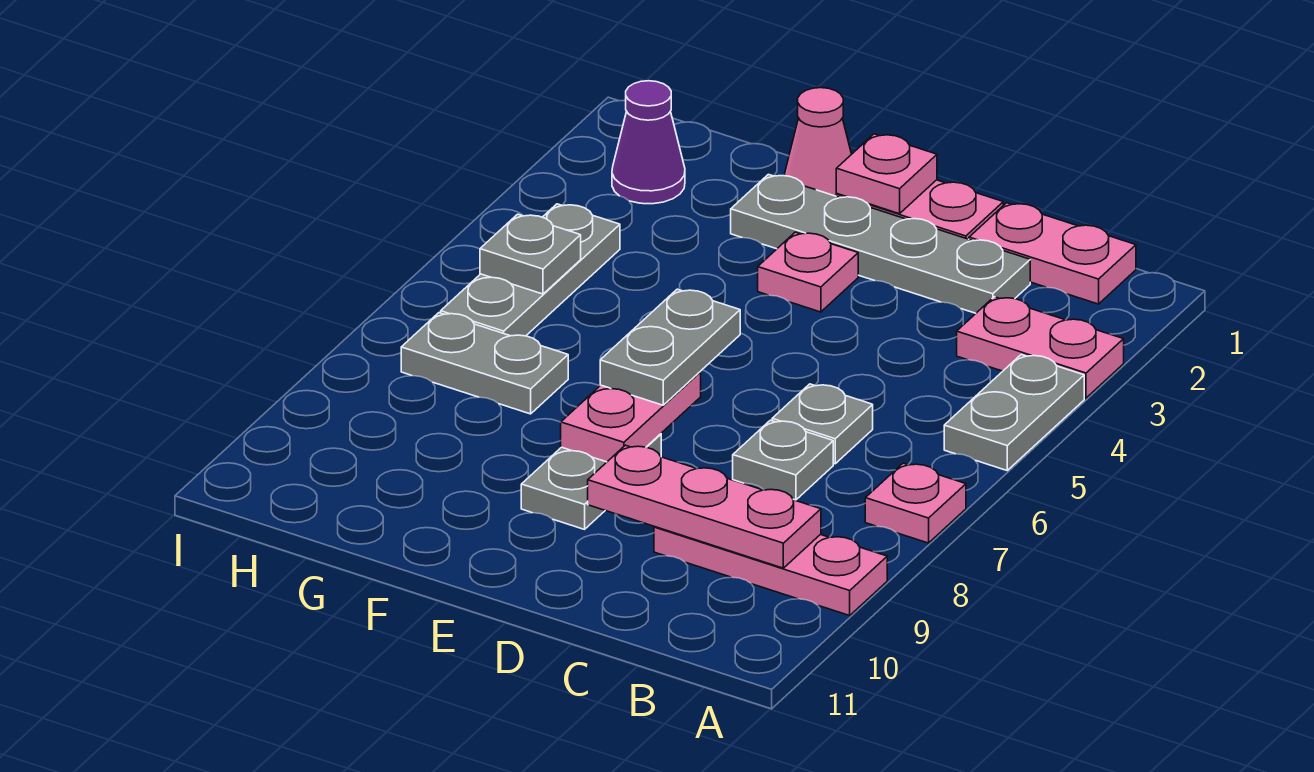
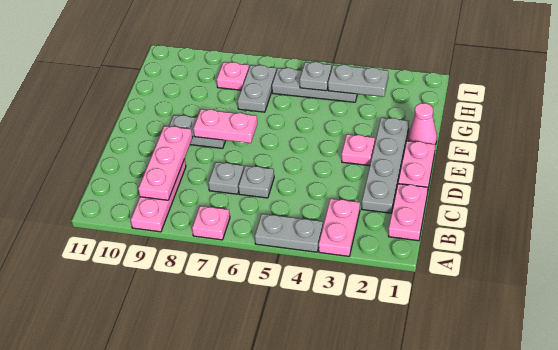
pink plate E1 level 2 -> pink plate H8 level 1
grey plate E6:E7 level 3 -> grey plate H3:H4 level 2
purple cone H2 level 1 -> none

